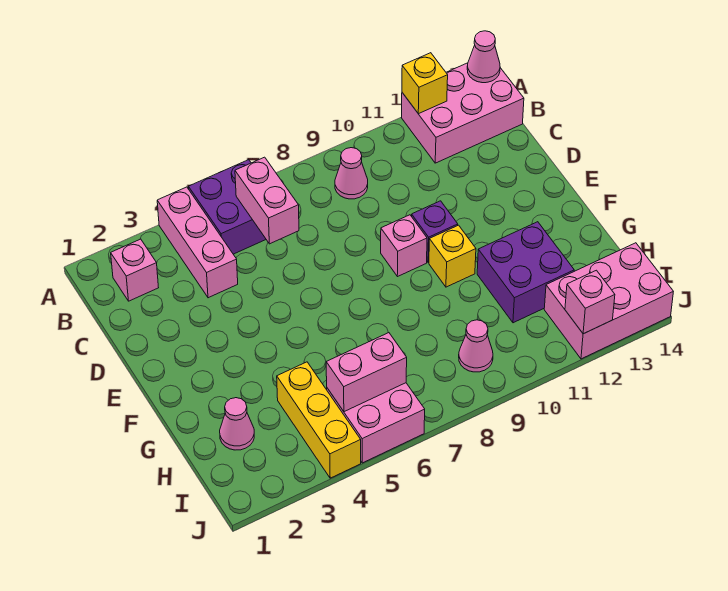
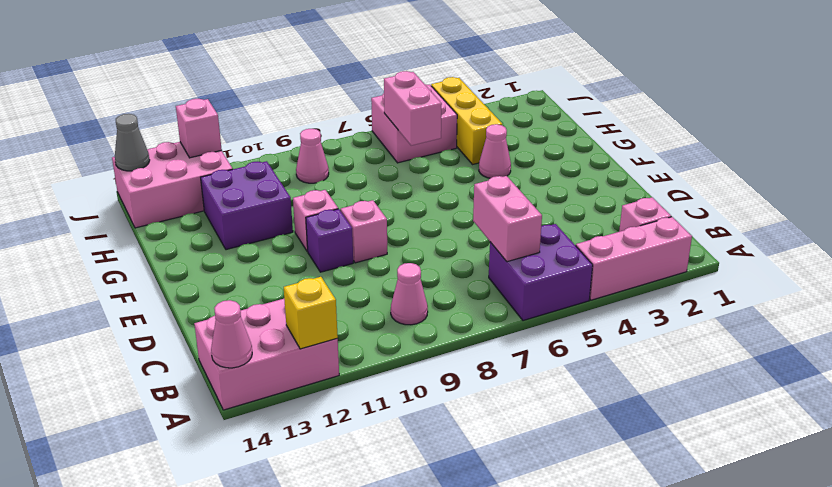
pink brick A4:C4 level 1 -> pink brick A2:A4 level 1
yellow brick F10 level 1 -> pink brick F10 level 1
pink cone H2 level 1 -> pink cone G4 level 1
pink brick I5:I6 level 2 -> pink brick H6:I6 level 2
none -> grey cone J14 level 2

